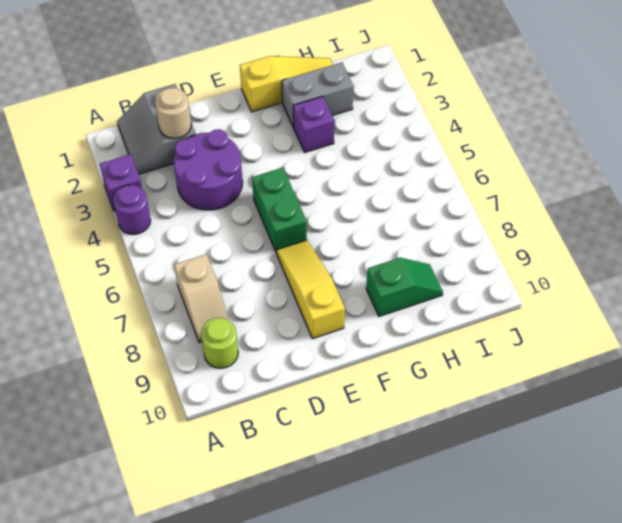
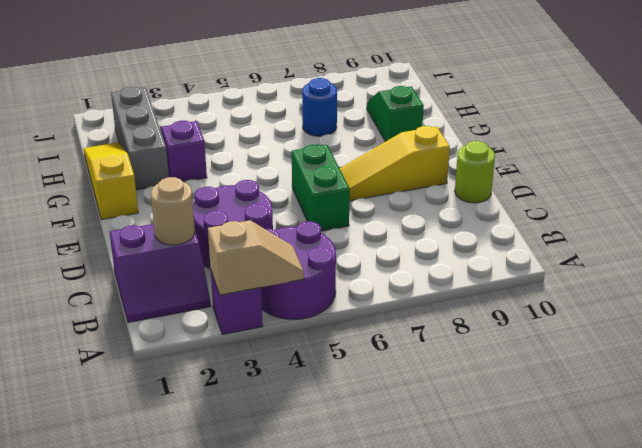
purple round brick A4 level 1 -> purple round brick A4:B5 level 1
grey slope B1:C2 level 1 top C -> purple slope B1:C2 level 1 top C
tan slope B7:B8 level 1 top 7 -> tan slope A3:A4 level 2 top 3
lime round brick B9 level 1 -> lime round brick D10 level 1
green brick E5:E6 level 1 -> green brick D6:E6 level 1
grey brick G2:H2 level 1 -> grey brick G2:I2 level 1
none -> blue round brick H7 level 1

